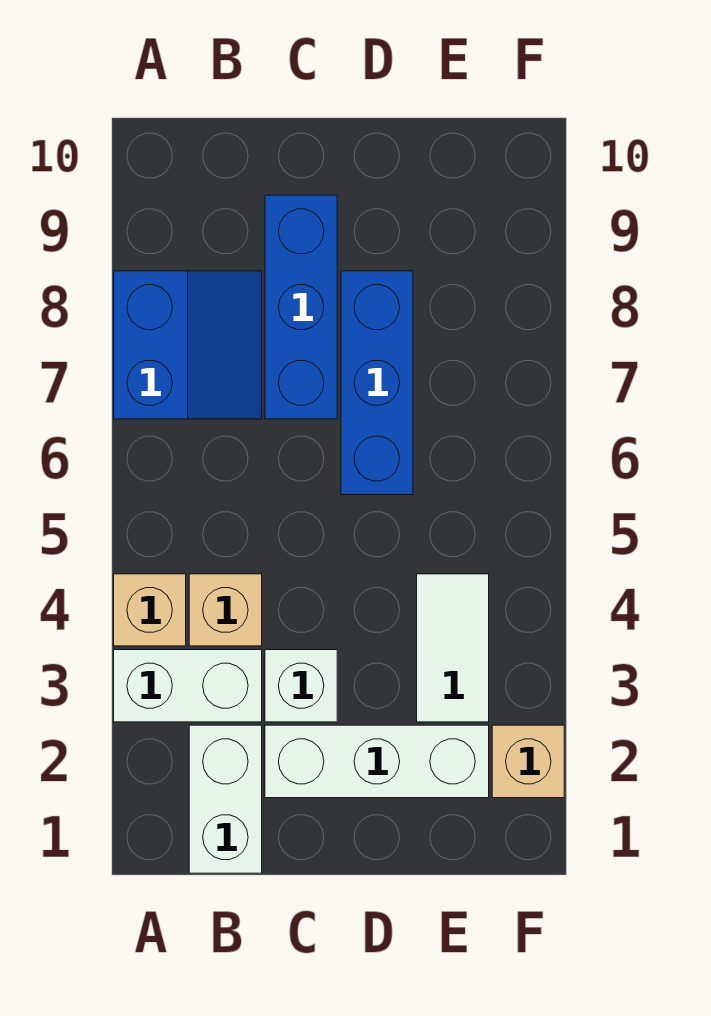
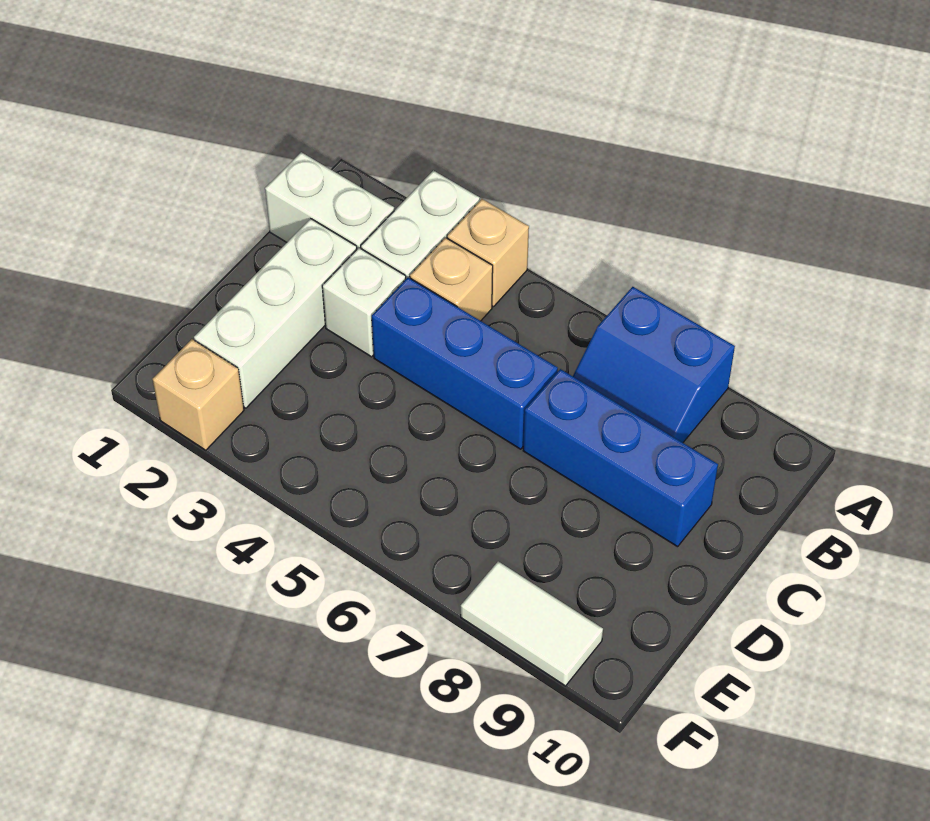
blue brick D6:D8 level 1 -> blue brick C4:C6 level 1
white tile E3:E4 level 1 -> white tile F8:F9 level 1

